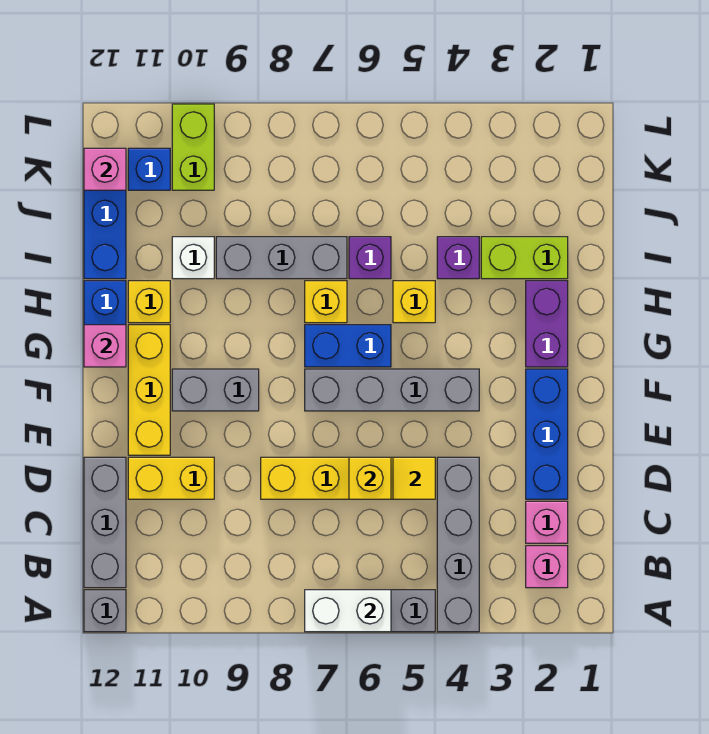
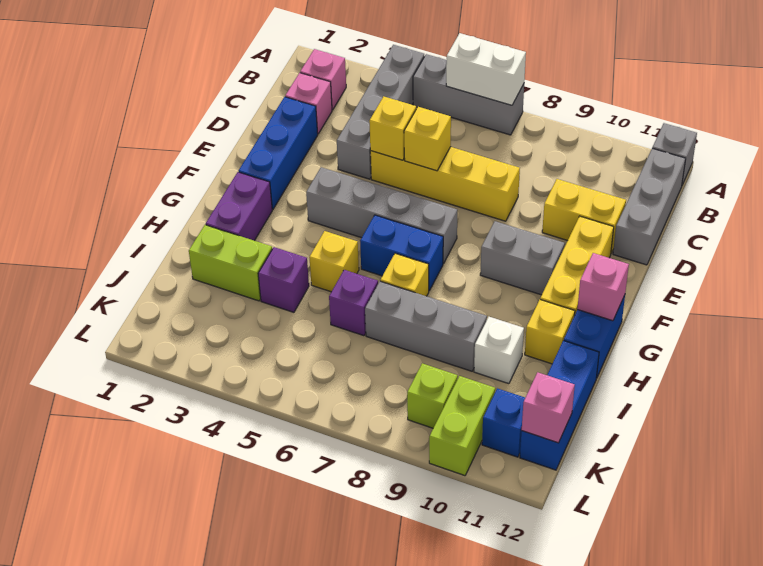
yellow tile D5 level 2 -> yellow brick D5 level 2
none -> lime brick K9 level 1

